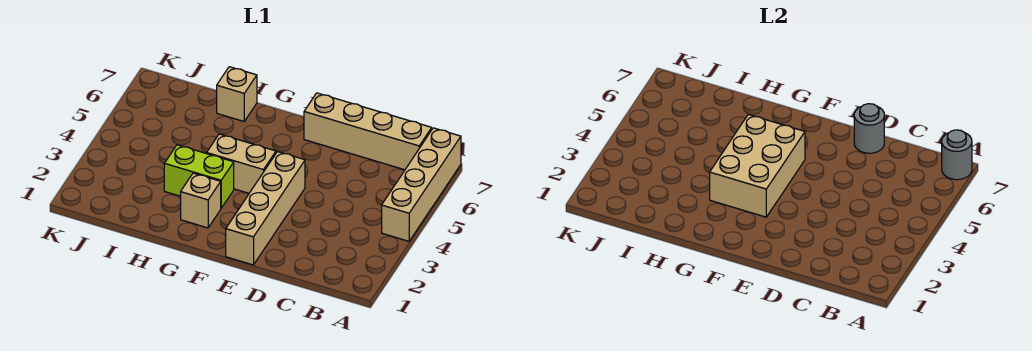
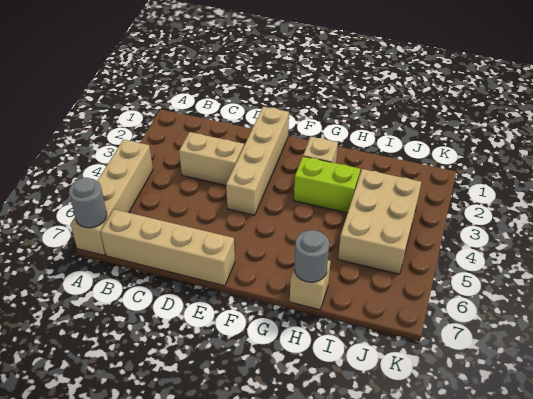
grey round brick D7 level 2 -> grey round brick H7 level 2
tan brick F3:G5 level 2 -> tan brick I3:J5 level 1
tan brick F4:G4 level 1 -> tan brick C3:D3 level 1

